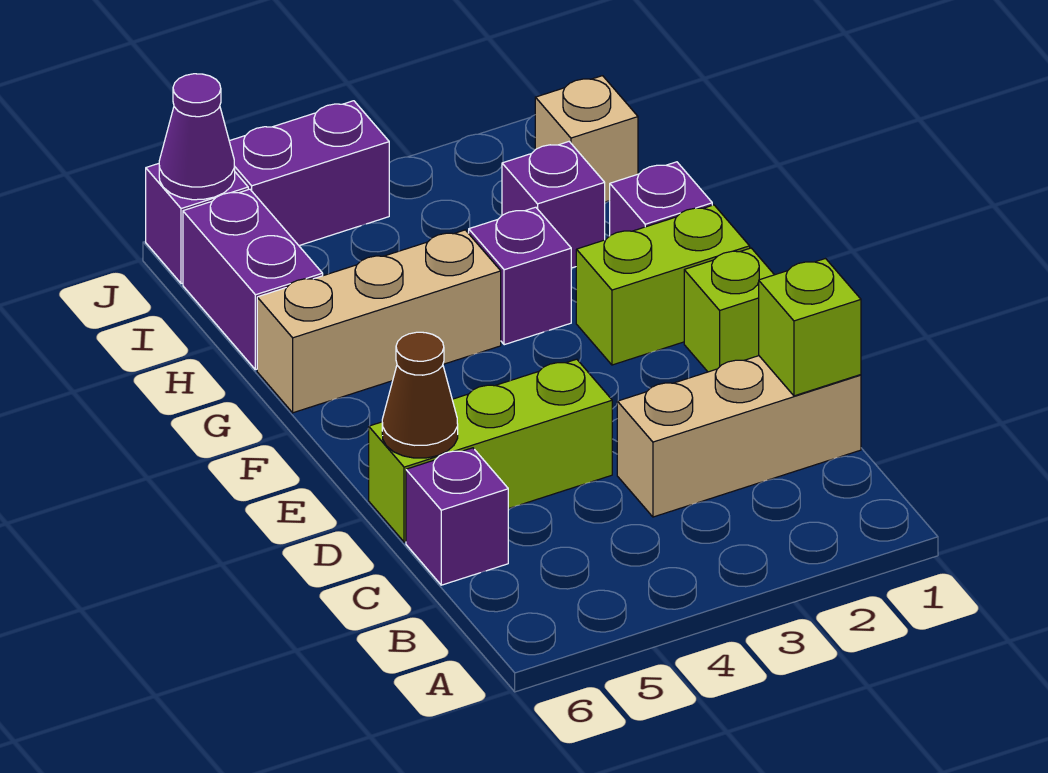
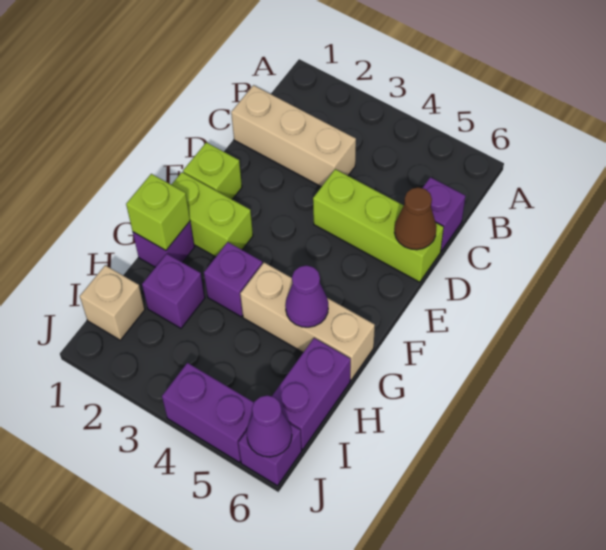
lime brick C1 level 2 -> lime brick G1 level 2
none -> purple cone G5 level 2

